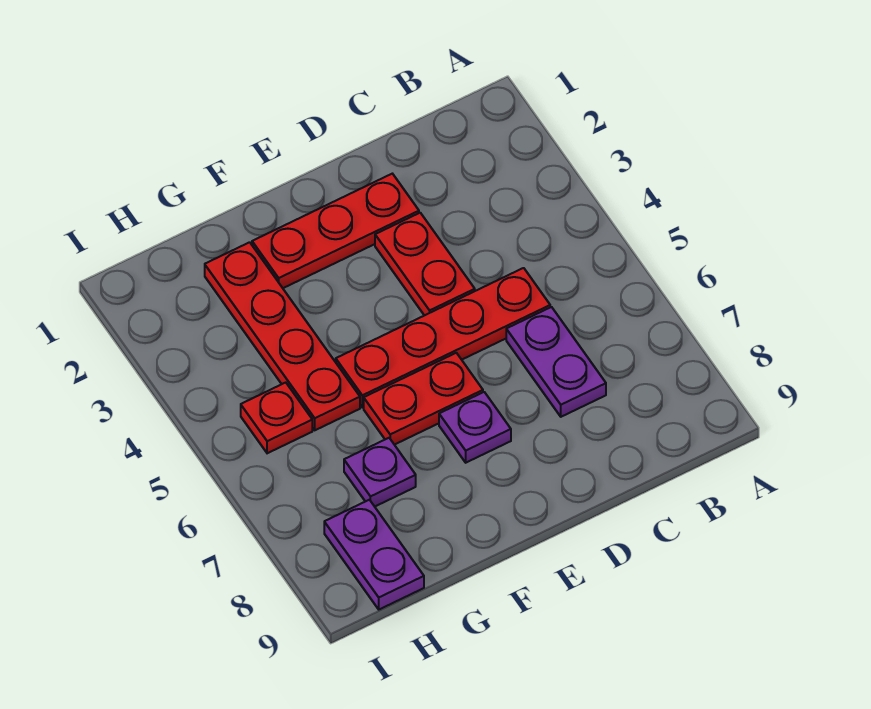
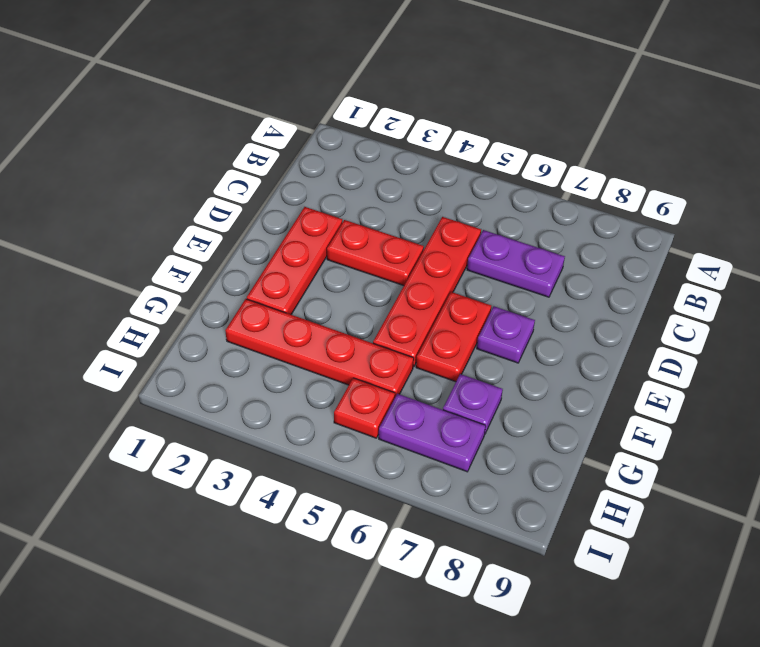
purple plate H8:H9 level 1 -> purple plate H6:H7 level 1

